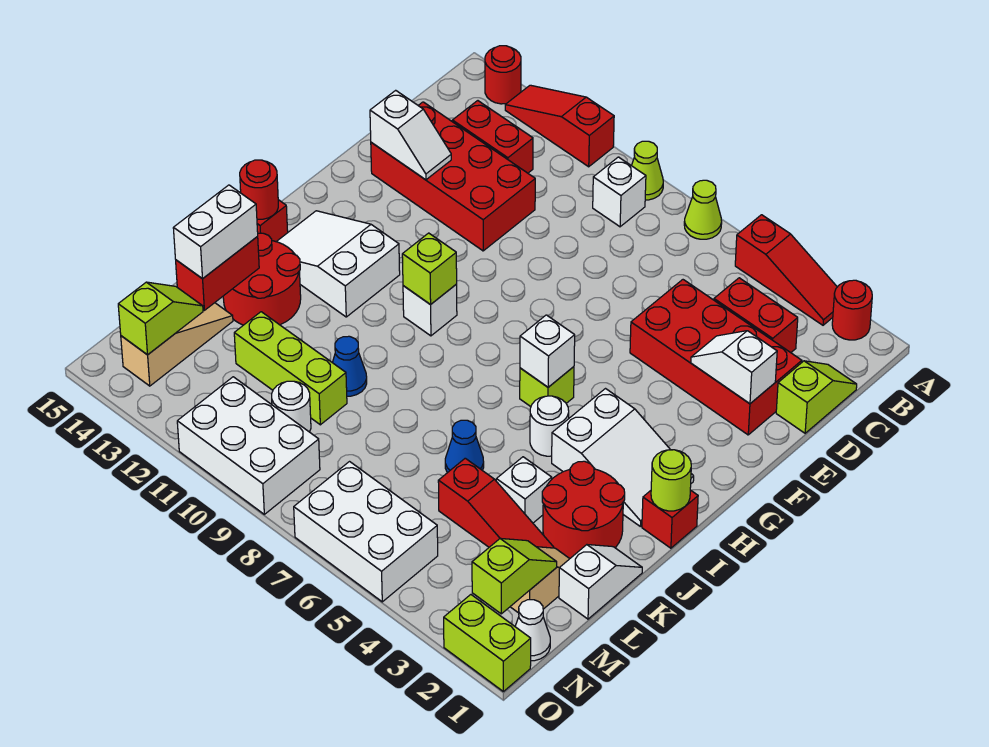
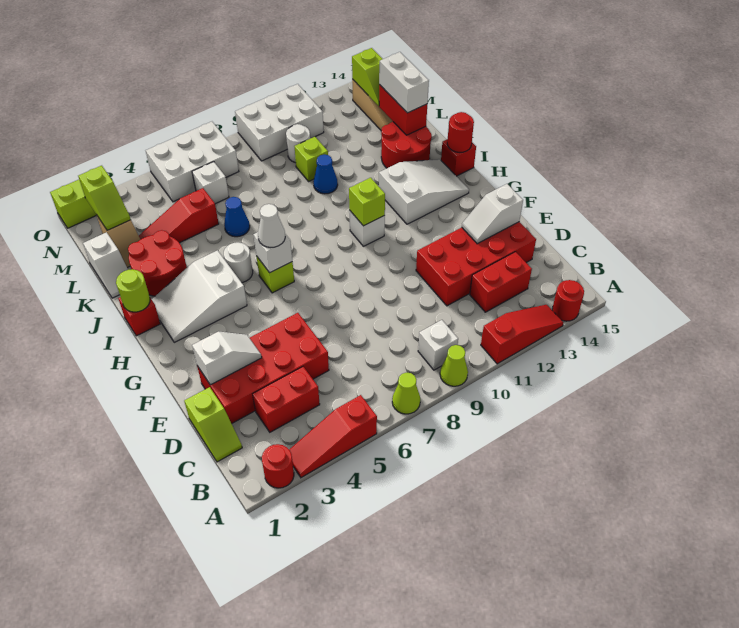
white brick K4 level 1 -> white brick M6 level 1
lime brick L10:L12 level 1 -> lime brick L10 level 1
white cone N1 level 1 -> white cone H6 level 3

